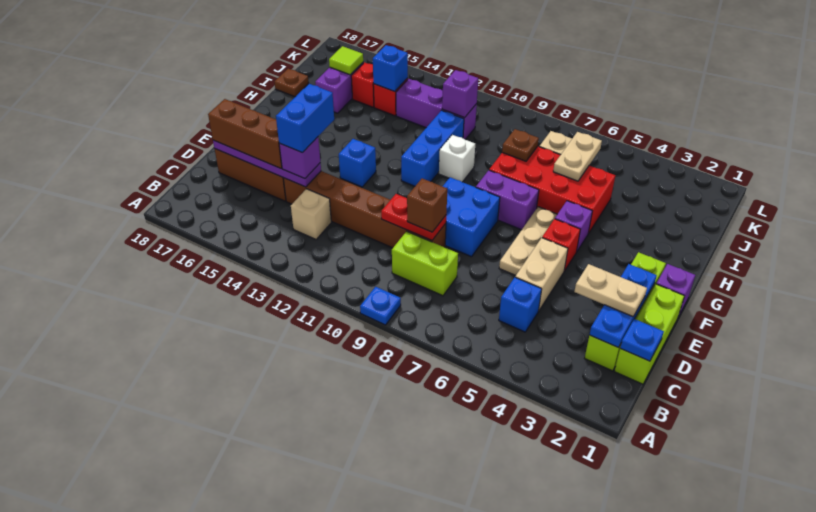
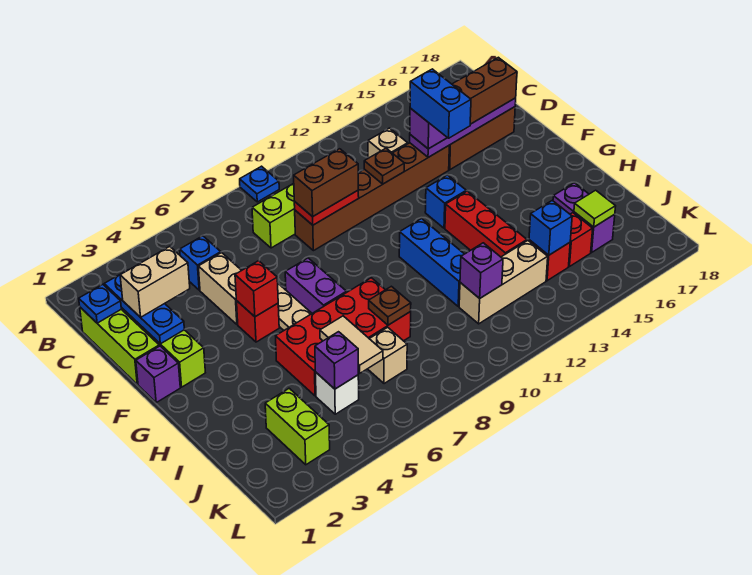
tan plate D2:D3 level 3 -> tan brick D2:D3 level 3
brown brick D9 level 3 -> brown brick D9:D10 level 3
blue brick E8:F9 level 1 -> none
none -> red brick F5 level 2
purple brick G5 level 1 -> purple brick J5 level 2
purple brick G7:G8 level 1 -> purple brick F7:G7 level 1
none -> red brick G13:I13 level 1
white brick H10 level 1 -> white brick J5 level 1
tan plate I6:J6 level 2 -> tan tile I6:J6 level 2
brown plate I18 level 1 -> brown plate D12 level 2
none -> lime brick J3:K3 level 1
purple brick J11:J13 level 1 -> tan brick J11:J13 level 1

